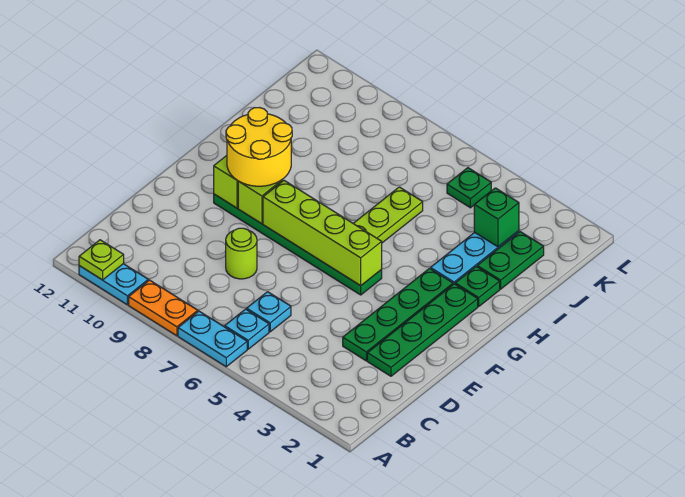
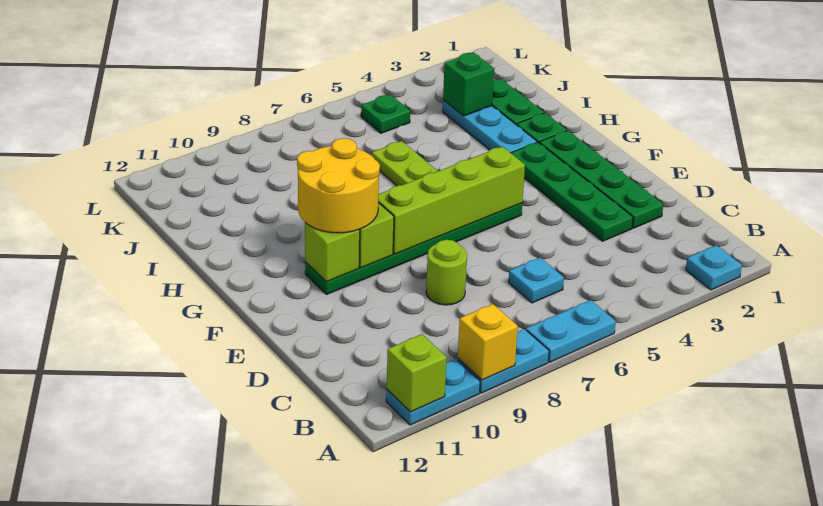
orange plate A8:A9 level 1 -> cyan plate A8:A9 level 1
none -> yellow brick A9 level 2
lime plate A11 level 2 -> lime brick A11 level 2
cyan plate B6 level 1 -> cyan plate A2 level 1

